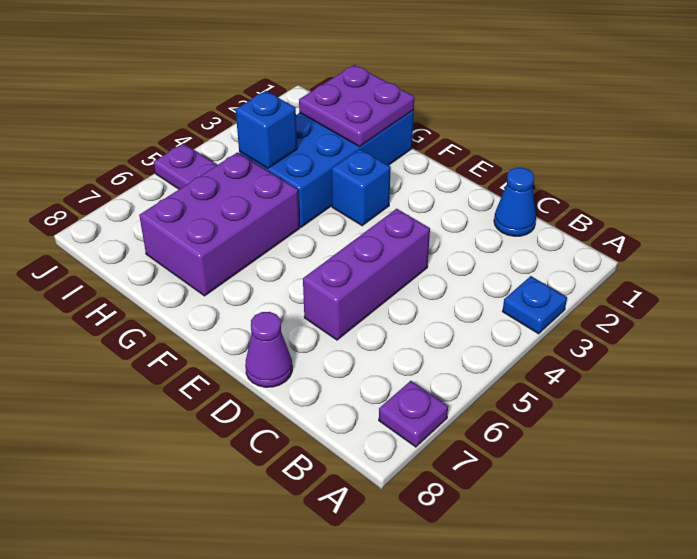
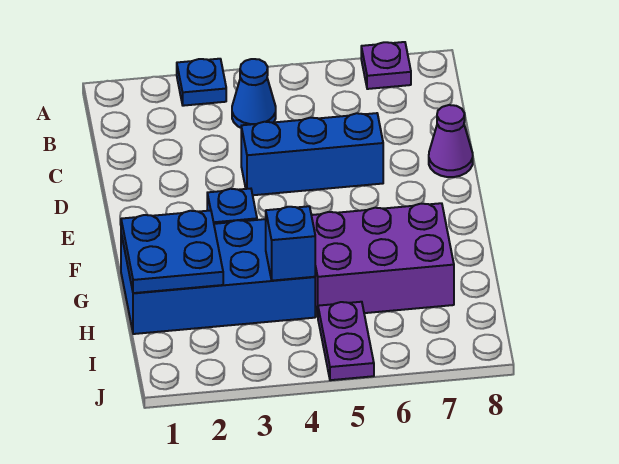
blue cone C1 level 1 -> blue cone B4 level 1
purple brick D4:D6 level 1 -> blue brick D4:D6 level 1
purple plate G1:H2 level 2 -> blue plate G1:H2 level 2

